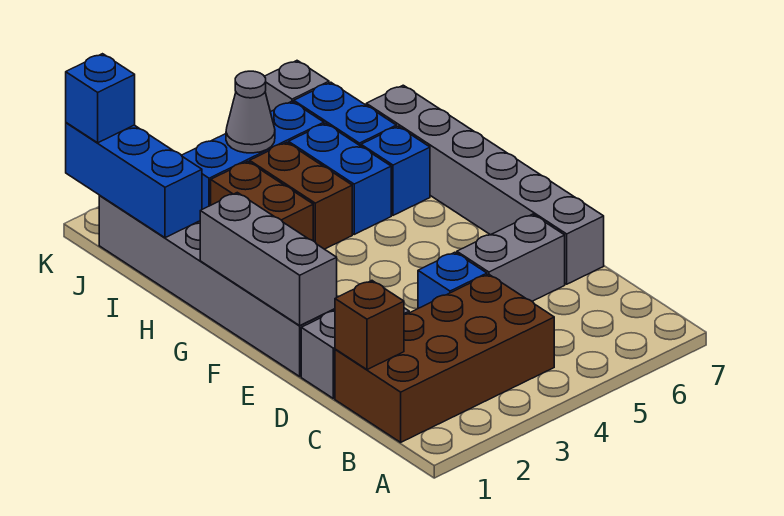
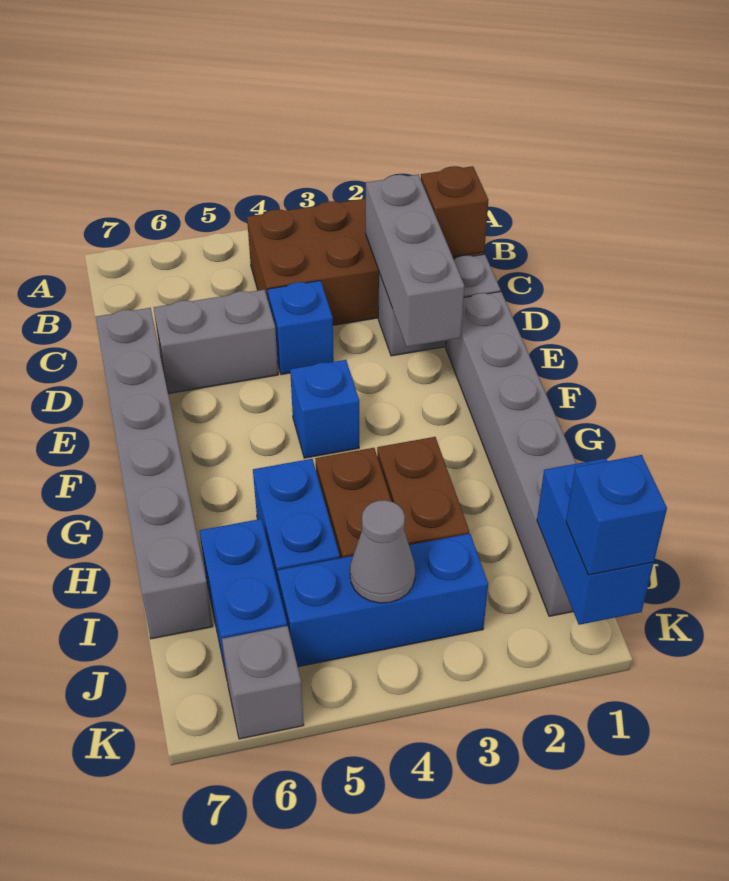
grey brick E1:G1 level 2 -> grey brick C2:E2 level 2
blue brick H6 level 1 -> blue brick F4 level 1
blue brick I1:K1 level 2 -> blue brick J1:K1 level 2

